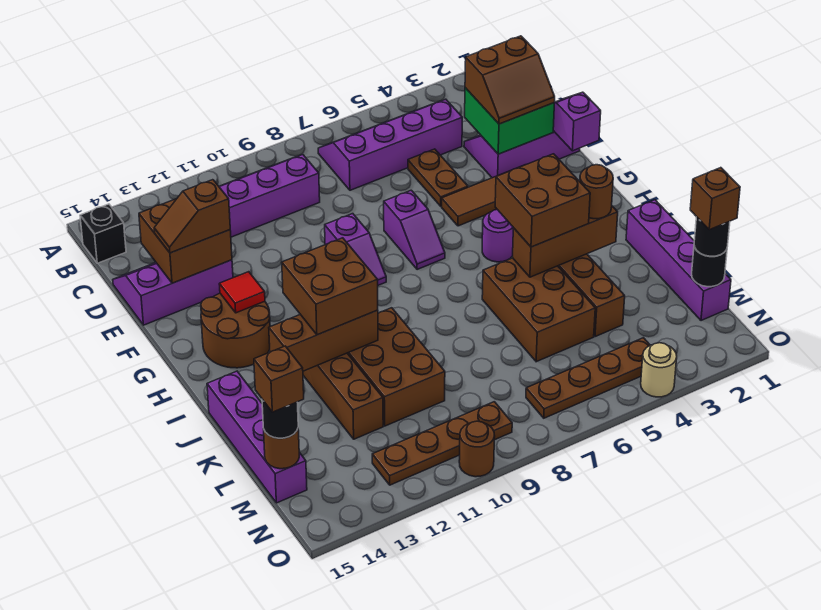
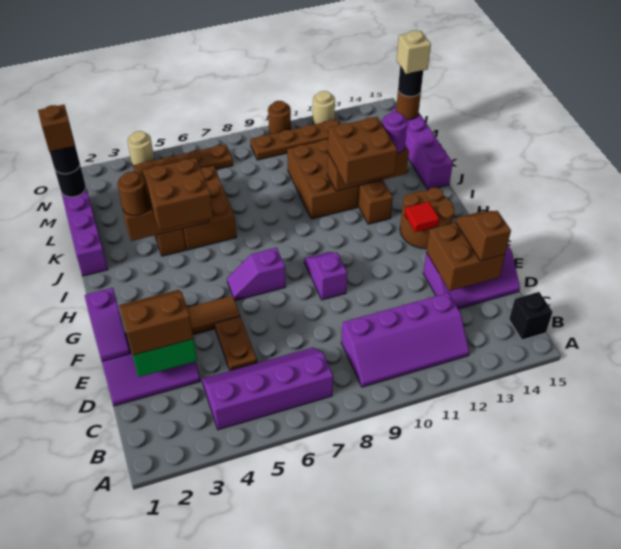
purple slope B4:C7 level 1 top C -> purple slope B4:C7 level 1 top B
brown slope E13:E14 level 3 top 13 -> brown slope D14:E14 level 3 top D
purple slope F7:G7 level 1 top F -> purple slope G6:G7 level 1 top 7
purple round brick H5 level 1 -> purple round brick J13 level 3
brown brick M15 level 4 -> tan brick M15 level 4
none -> tan round brick O12 level 1

